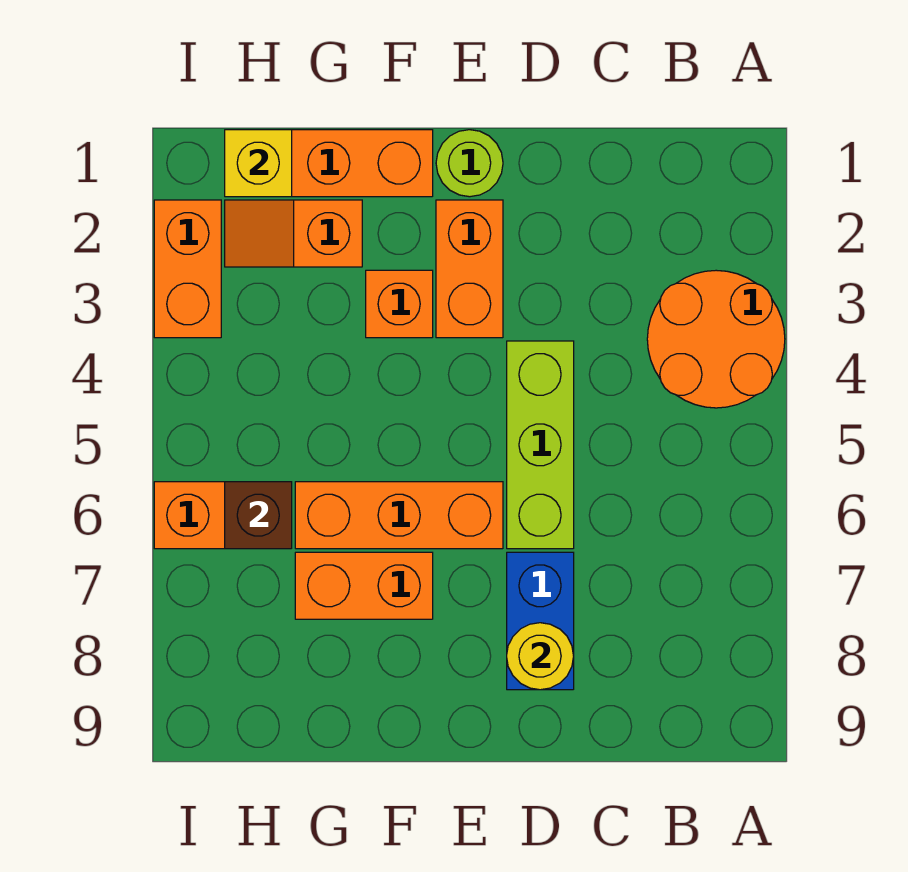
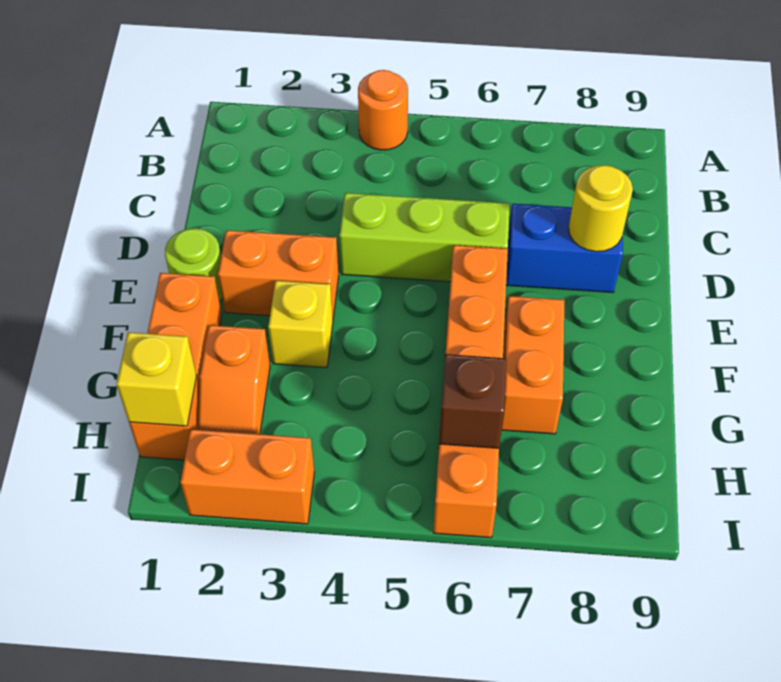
orange round brick A3:B4 level 1 -> orange round brick A4 level 1
orange brick F3 level 1 -> yellow brick F3 level 1

